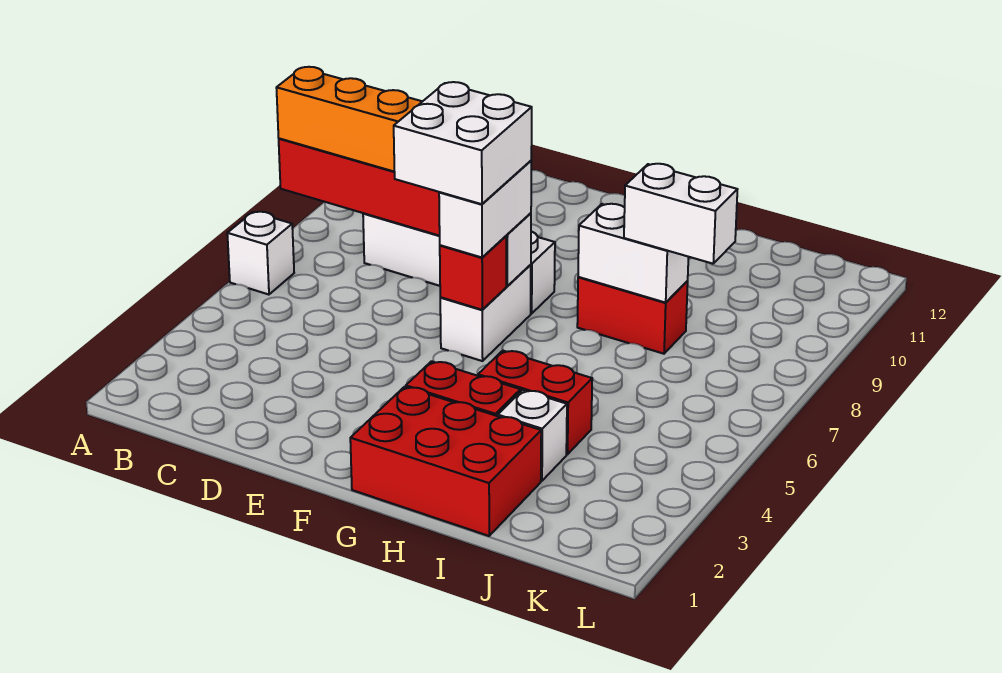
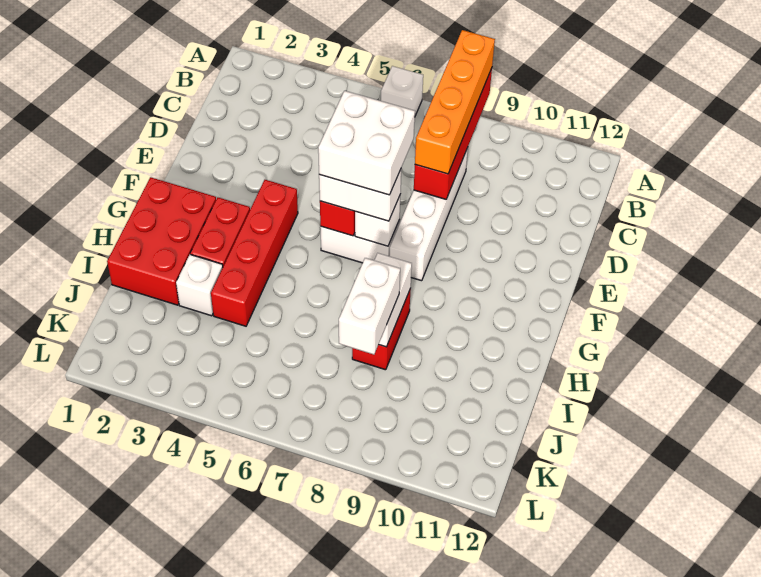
red brick H4:I4 level 1 -> red brick F4:I4 level 1

